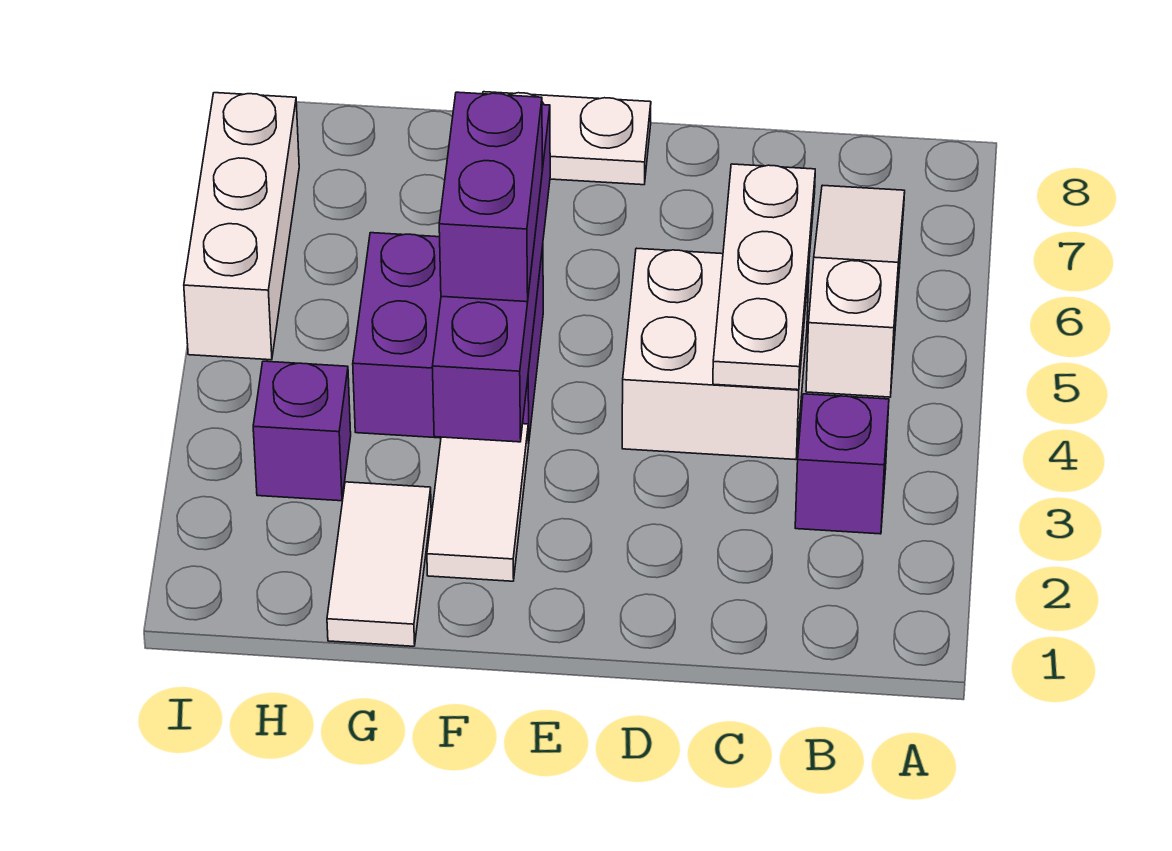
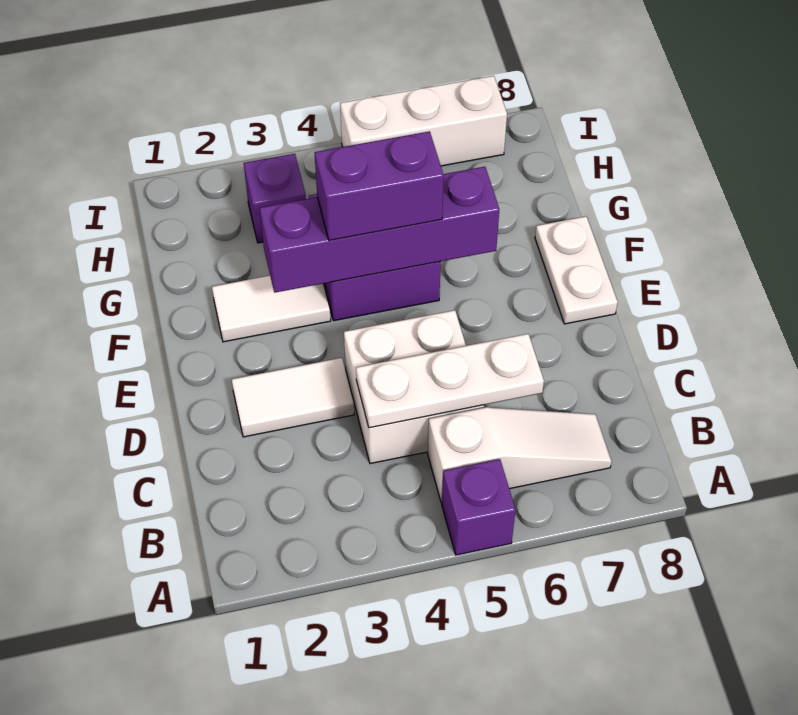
purple brick B3 level 1 -> purple brick A5 level 1
white tile G1:G2 level 1 -> white tile D2:D3 level 1

